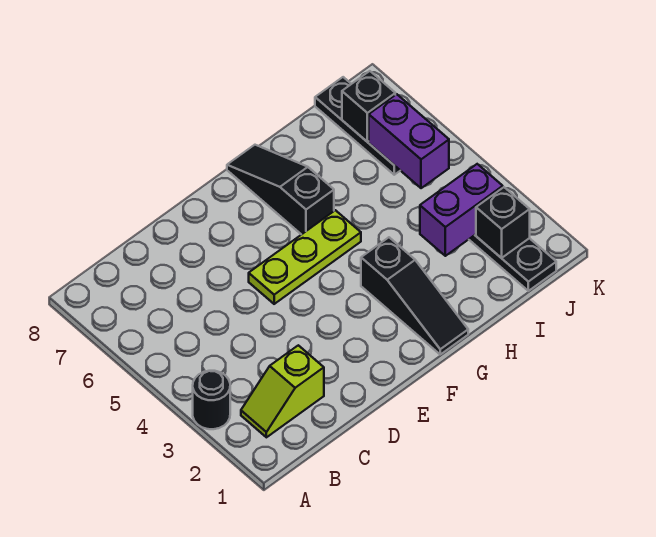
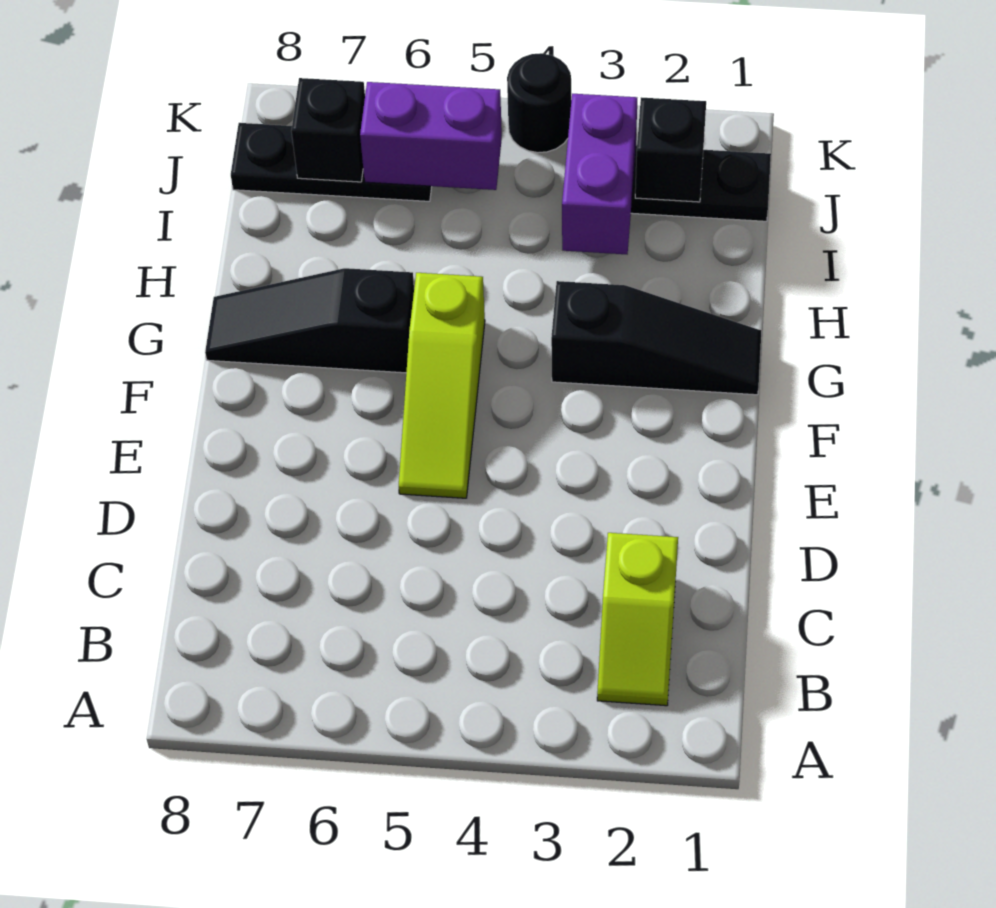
black round brick A3 level 1 -> black round brick K4 level 1
lime plate E5:G5 level 1 -> lime slope E5:G5 level 1 top G

